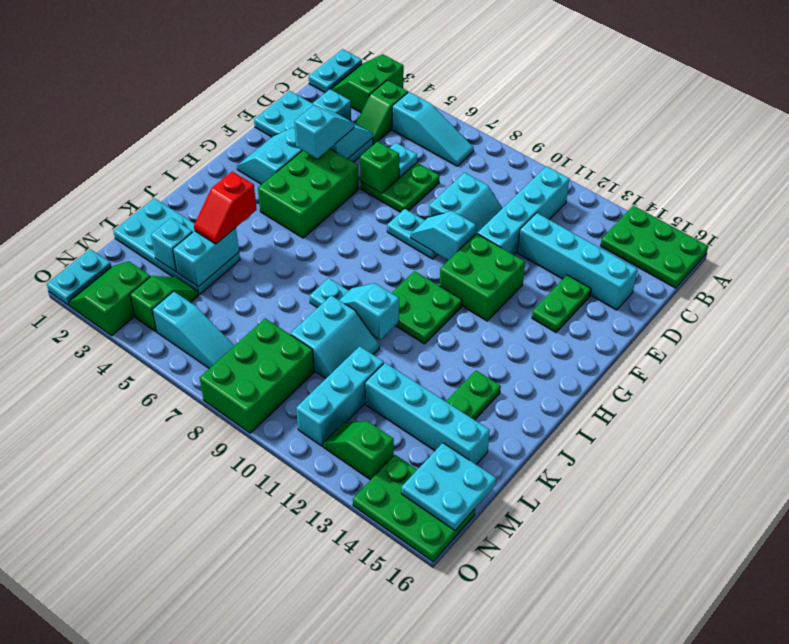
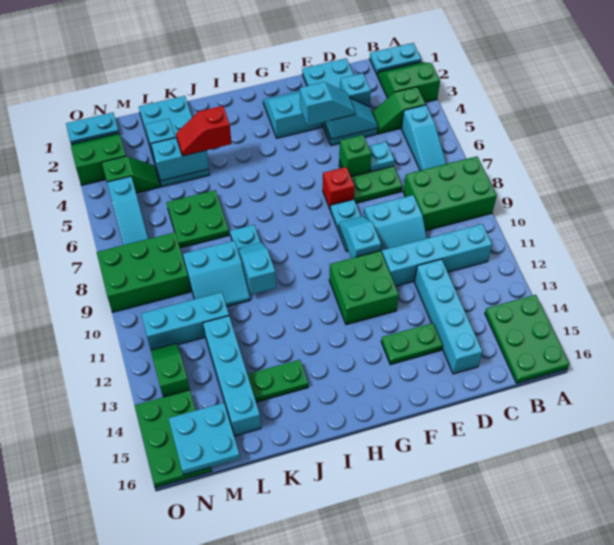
green brick F4:H5 level 1 -> green brick A8:C9 level 1
none -> red brick F7 level 1
green plate H10:I11 level 1 -> green plate K6:L7 level 1

